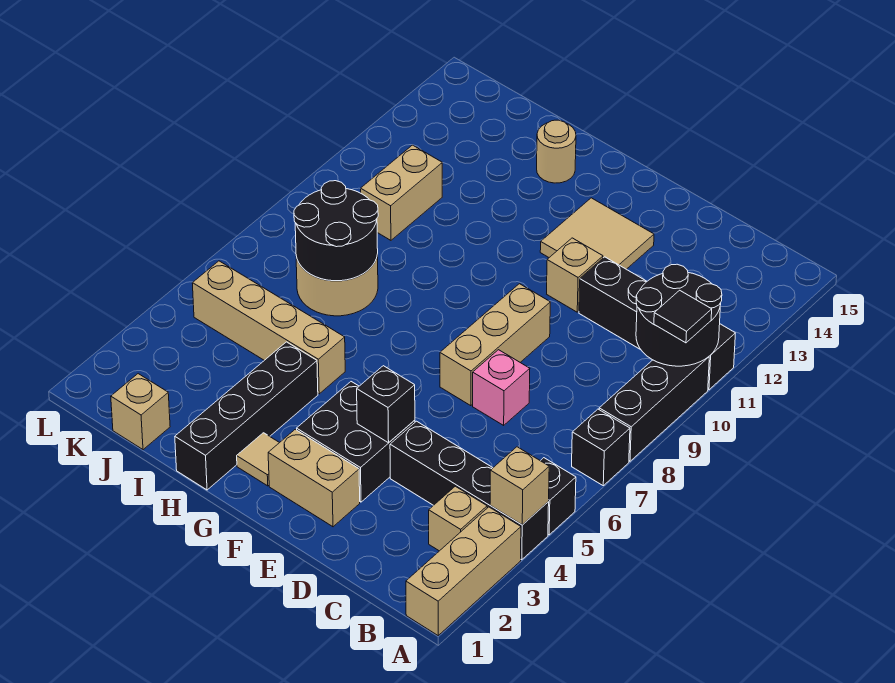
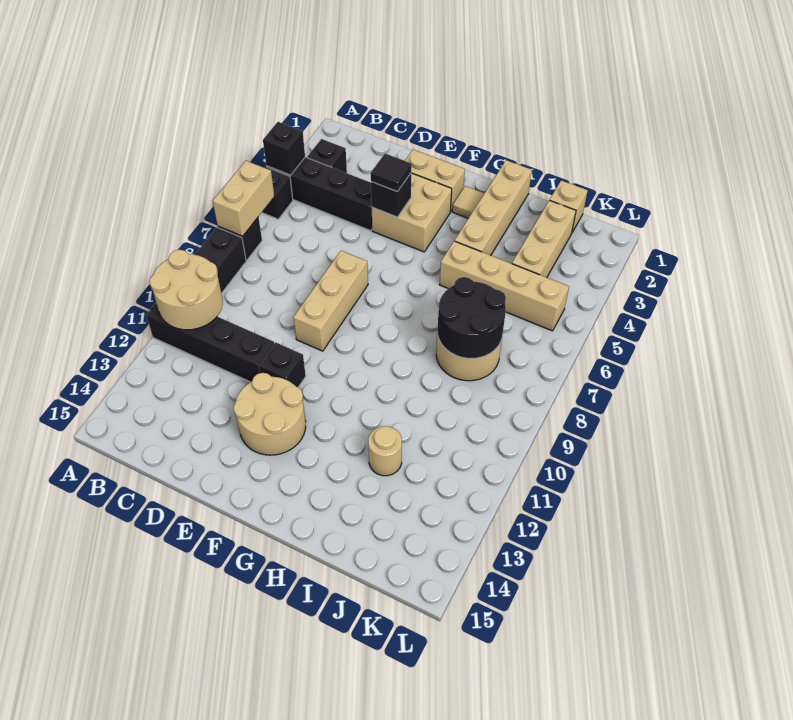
tan brick A1:A3 level 1 -> tan brick J2:J4 level 1
tan brick A4 level 2 -> black brick A4 level 2
black round brick A10:B11 level 2 -> tan round brick A10:B11 level 2
black tile A10 level 3 -> black tile E4 level 3
tan brick B3 level 1 -> black brick B3 level 1
pink brick D7 level 1 -> none
black brick E3:F4 level 1 -> tan brick E3:F4 level 1
tan brick E11 level 1 -> black brick E11 level 1
tan tile E12:F13 level 1 -> tan round brick E12:F13 level 1
black brick H1:H4 level 1 -> tan brick H1:H4 level 1
tan round brick H14 level 1 -> tan round brick I12 level 1
tan brick J10:J11 level 1 -> tan brick A6:A7 level 2

